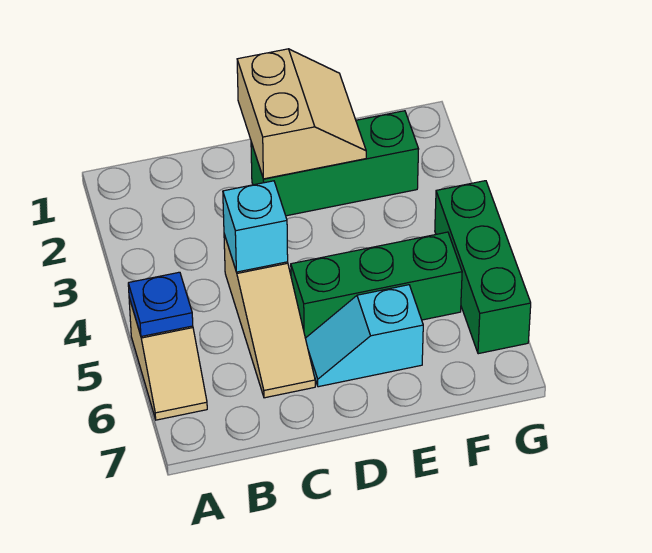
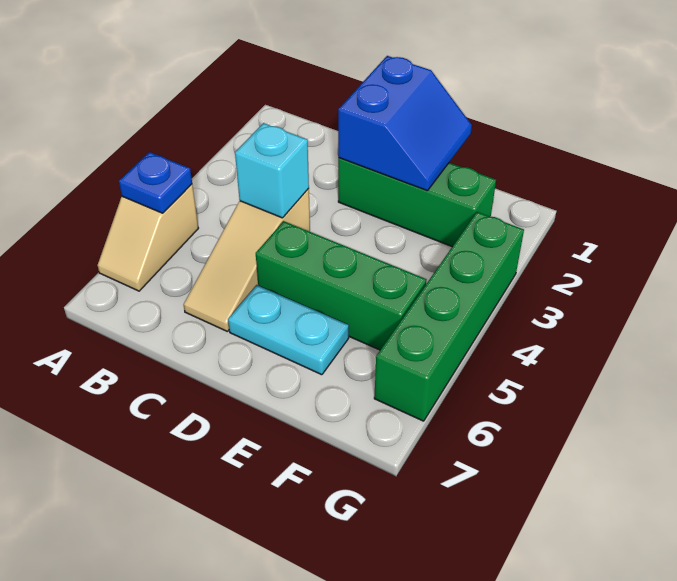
tan slope D1:E2 level 2 top D -> blue slope D1:E2 level 2 top D
cyan slope D6:E6 level 1 top E -> cyan plate D6:E6 level 1
green brick G4:G6 level 1 -> green brick G3:G6 level 1

